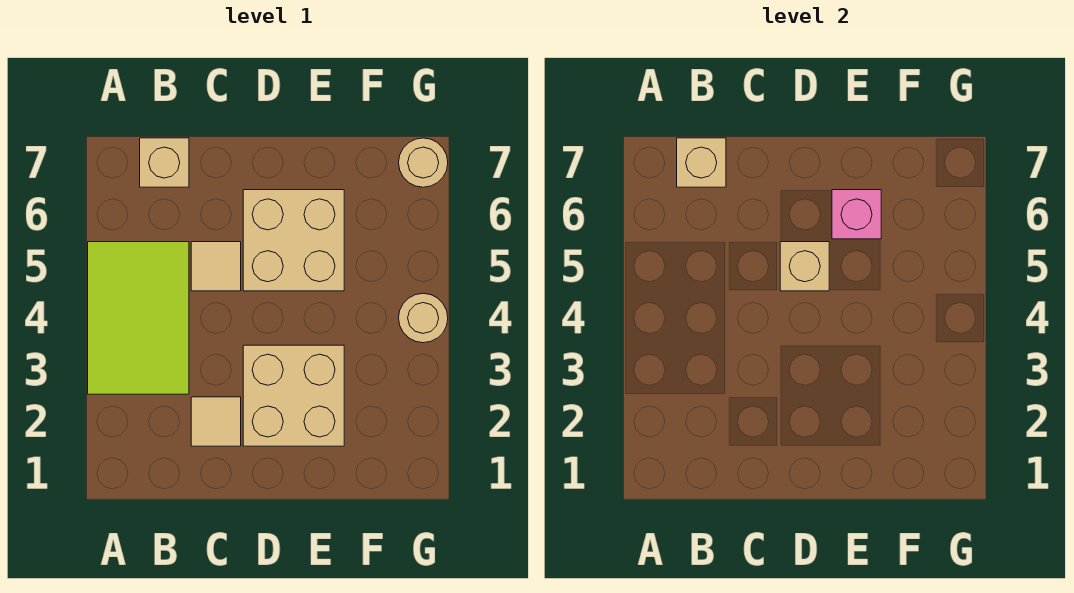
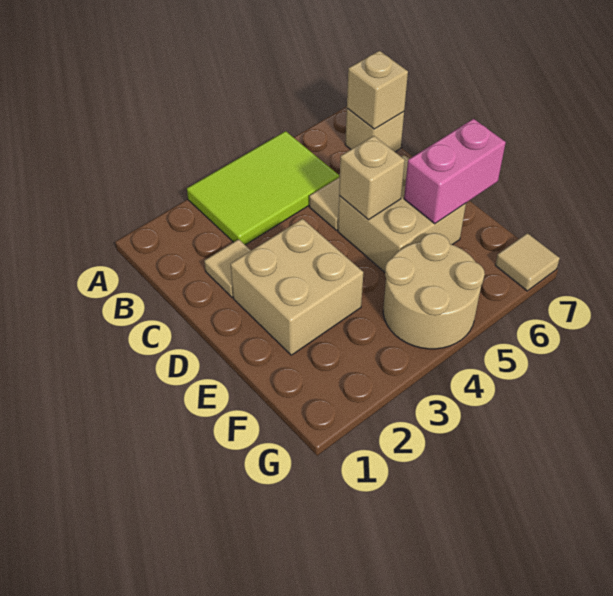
pink brick E6 level 2 -> pink brick E6:E7 level 2
tan round brick G4 level 1 -> tan round brick F4:G5 level 1
tan round brick G7 level 1 -> tan tile G7 level 1

